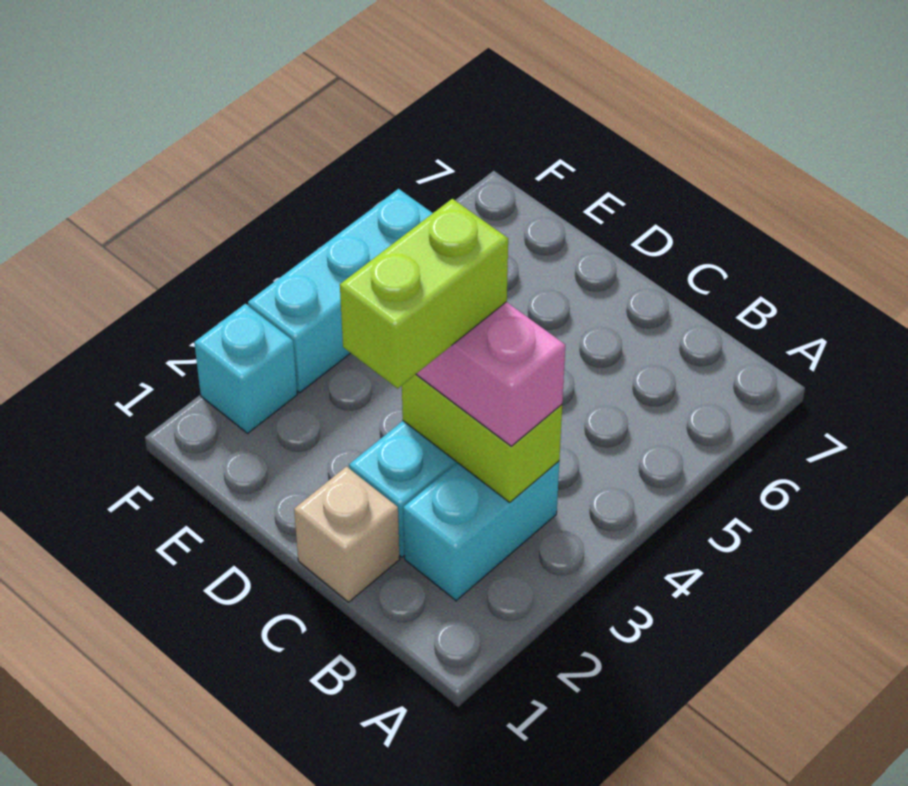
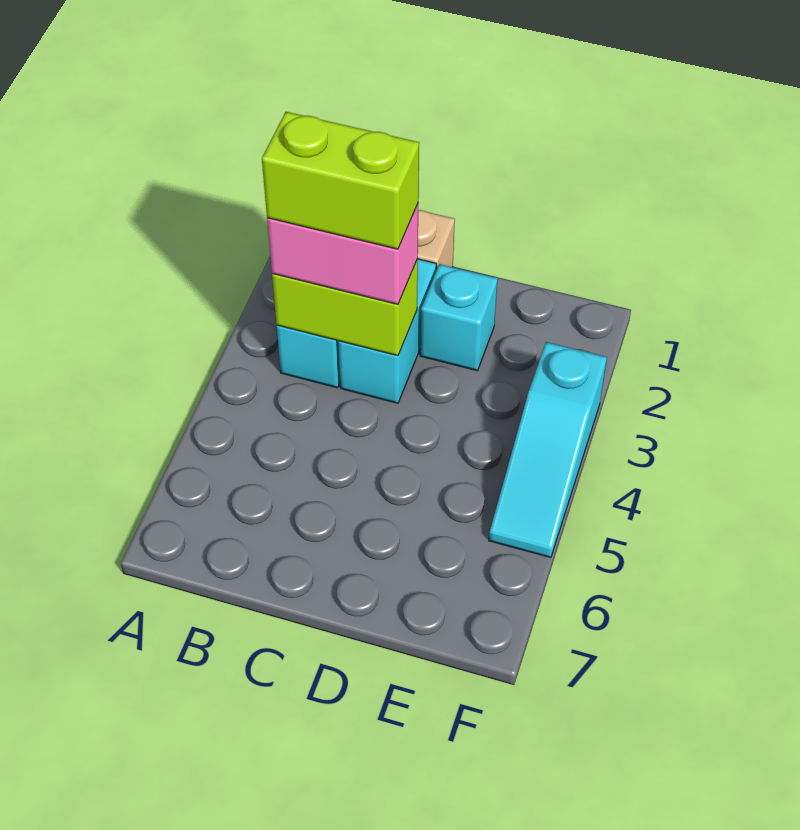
lime brick C2:C3 level 4 -> lime brick B3:C3 level 4
cyan brick F2 level 1 -> cyan brick D2 level 1
cyan brick F3:F5 level 1 -> cyan slope F3:F5 level 1 top 3

